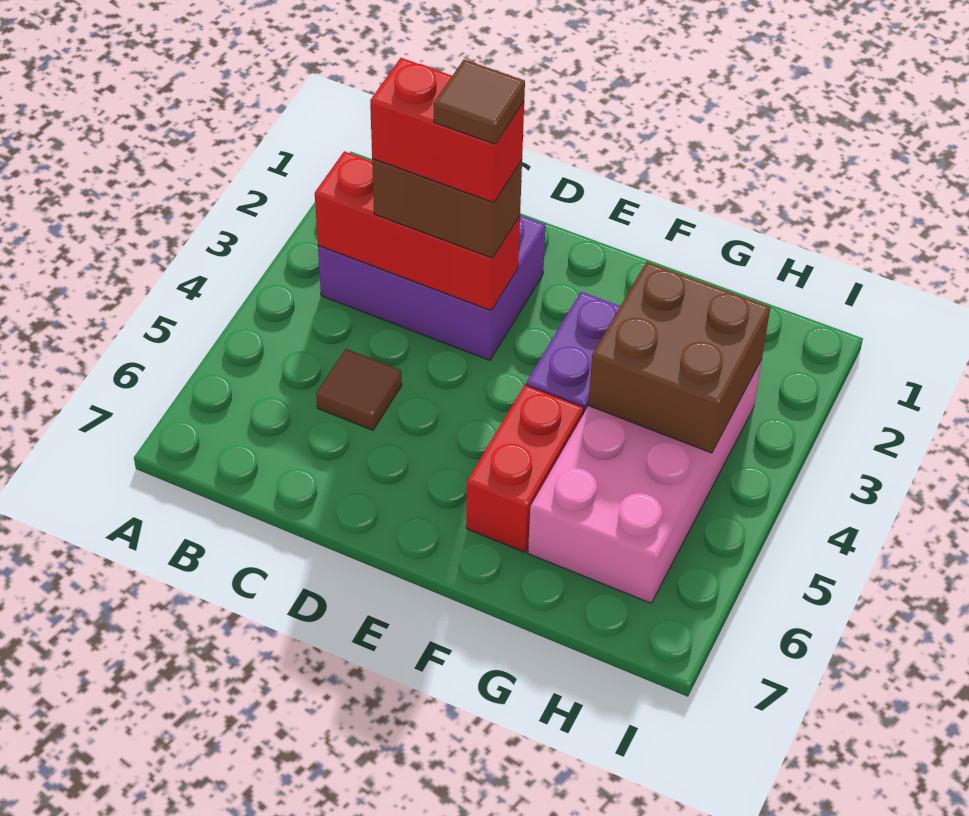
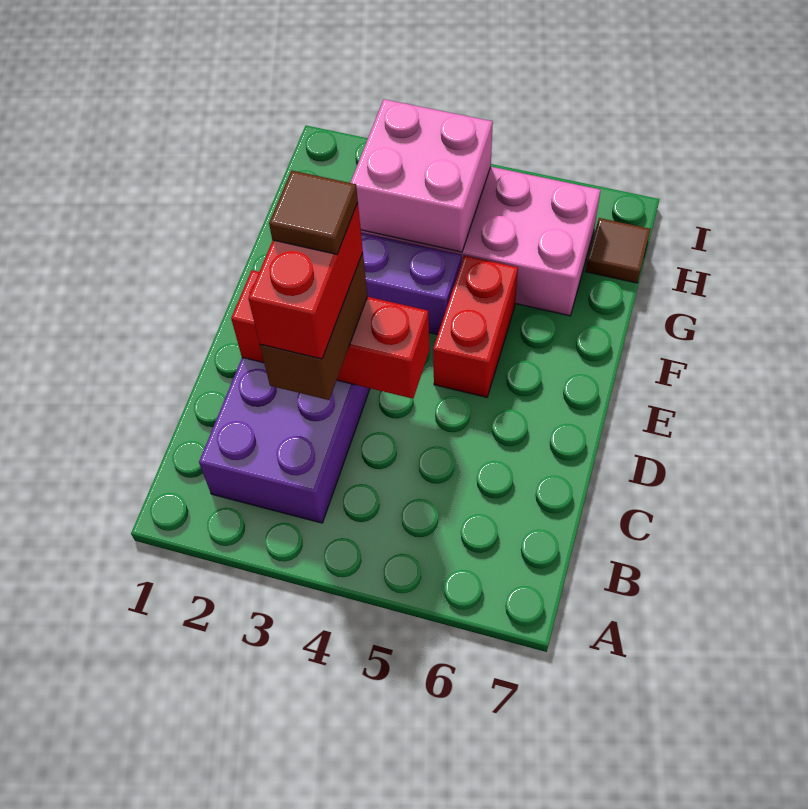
red brick B3:D3 level 2 -> red brick D2:D4 level 2
brown tile C5 level 1 -> brown tile H7 level 1
red brick F5:F6 level 1 -> red brick E5:F5 level 1
brown brick G3:H4 level 2 -> pink brick G3:H4 level 2

